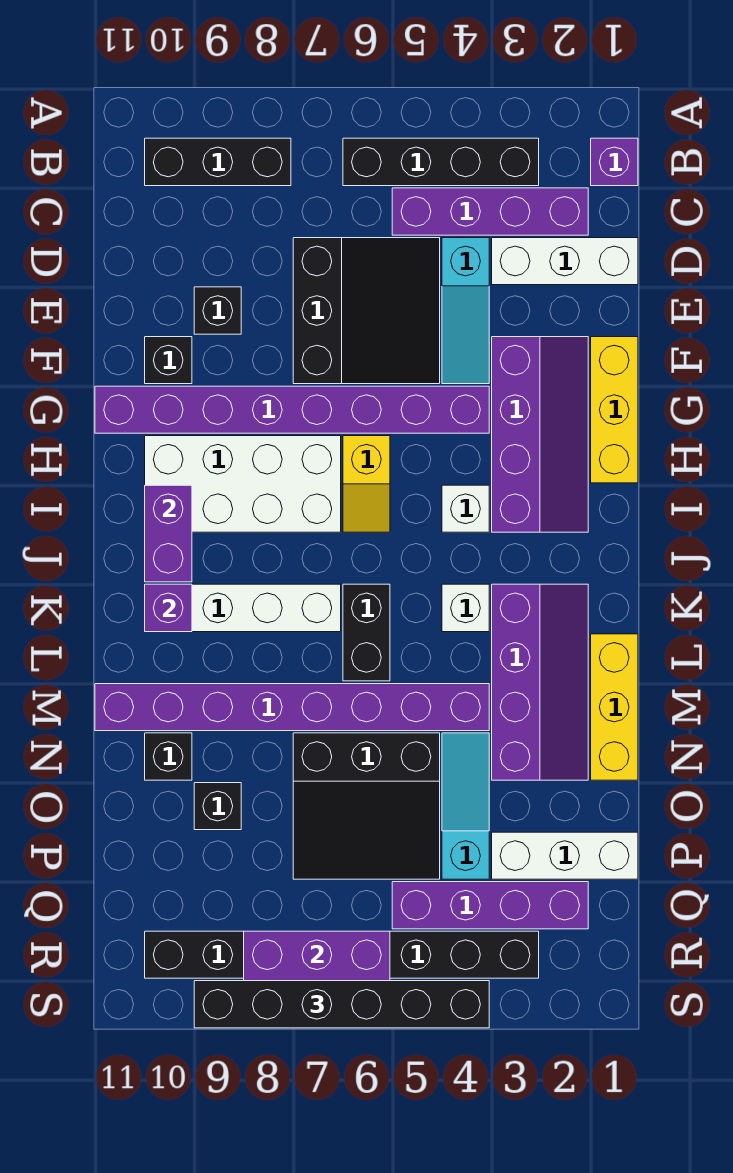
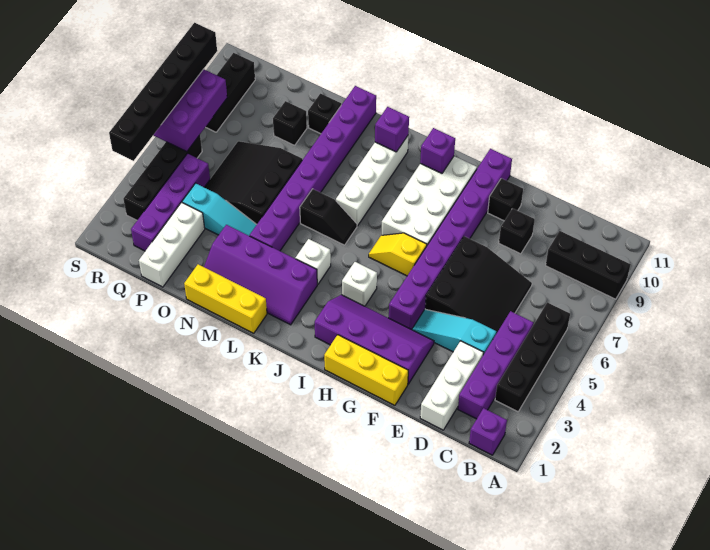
black brick B8:B10 level 1 -> black brick A9:C9 level 1
black slope D5:F7 level 1 top 7 -> black slope D5:F7 level 1 top F
purple slope F2:I3 level 1 top 3 -> purple slope F2:I3 level 1 top 2
purple brick I10:J10 level 2 -> purple brick I10 level 2
black brick K6:L6 level 1 -> black slope K6:L6 level 1 top L

